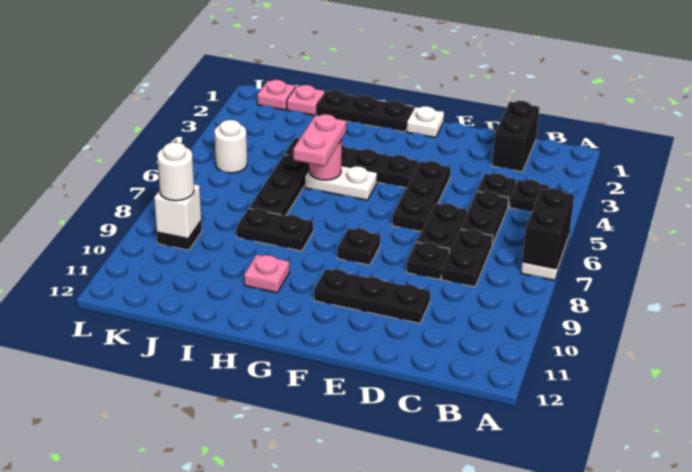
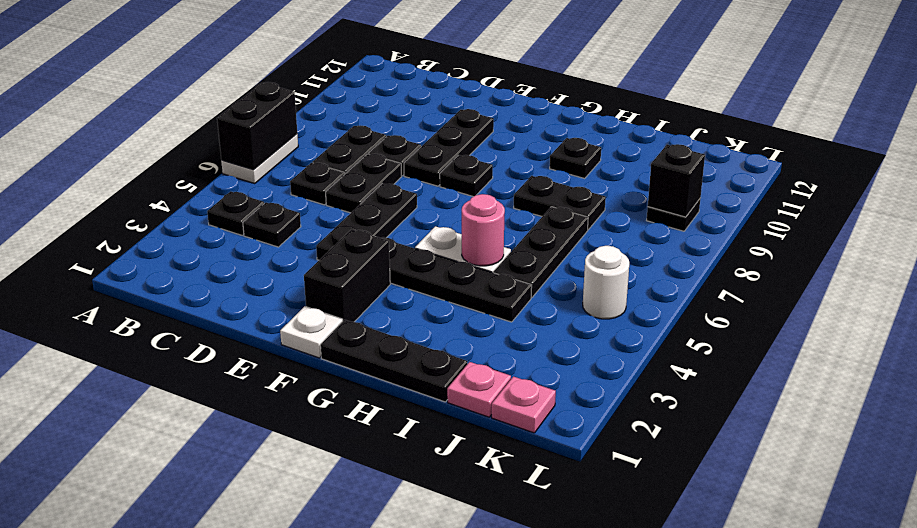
black brick C1:C2 level 1 -> black brick F2:F3 level 1
black plate C5:C6 level 1 -> black plate C6 level 1
black plate D10:F10 level 1 -> black plate E8:E10 level 1
pink plate H5:H6 level 3 -> none
pink plate H10 level 1 -> black plate H10 level 1
white brick K9 level 2 -> black brick K9 level 2
white round brick K9 level 3 -> none

